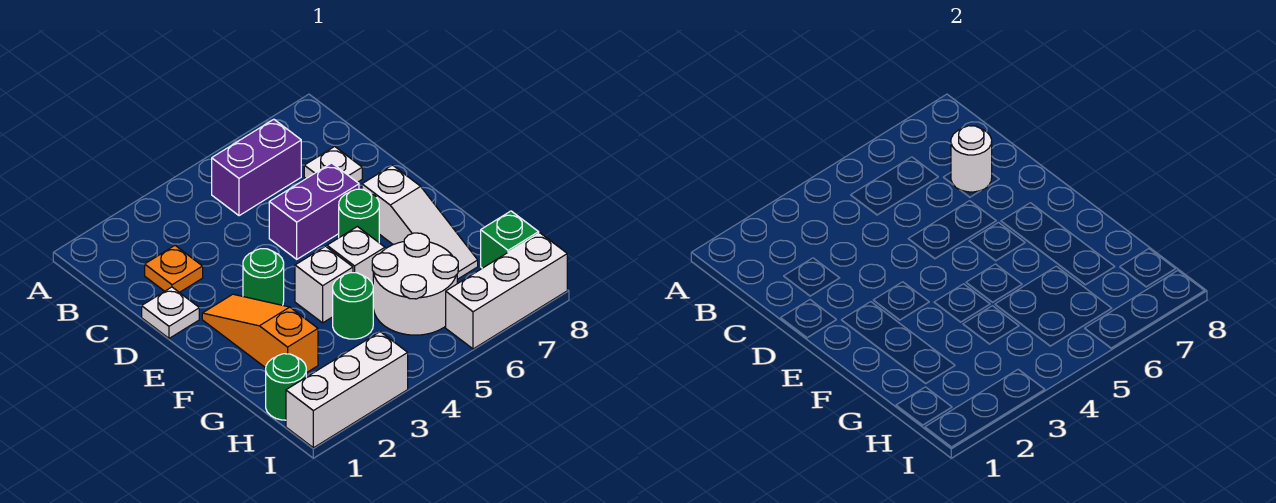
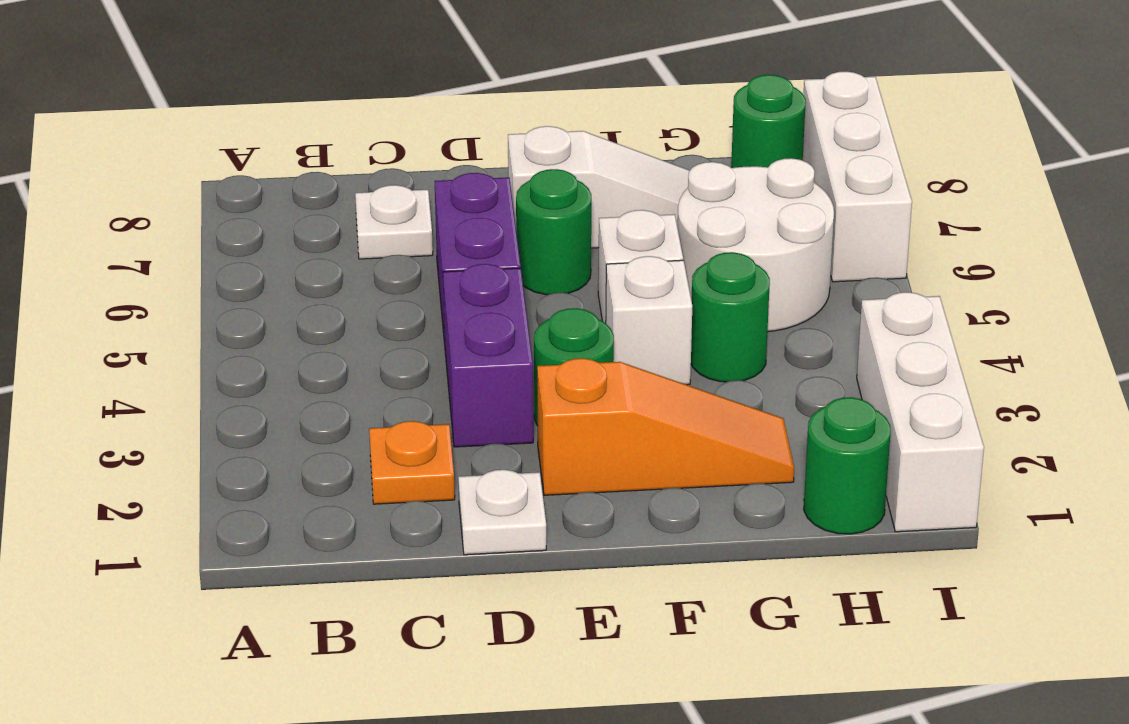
purple brick B5:B6 level 1 -> purple brick D3:D4 level 1
white round brick C7 level 2 -> none
orange slope E2:G2 level 1 top G -> orange slope E2:G2 level 1 top E
green brick H8 level 1 -> green round brick H8 level 1

